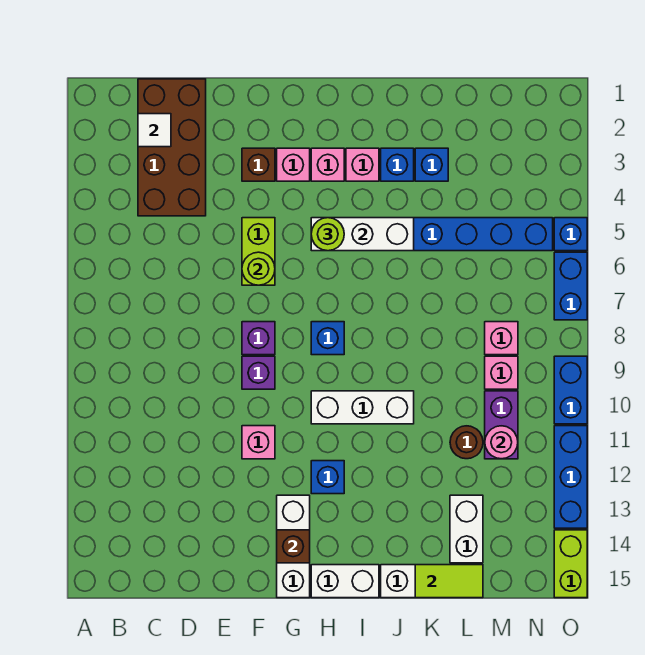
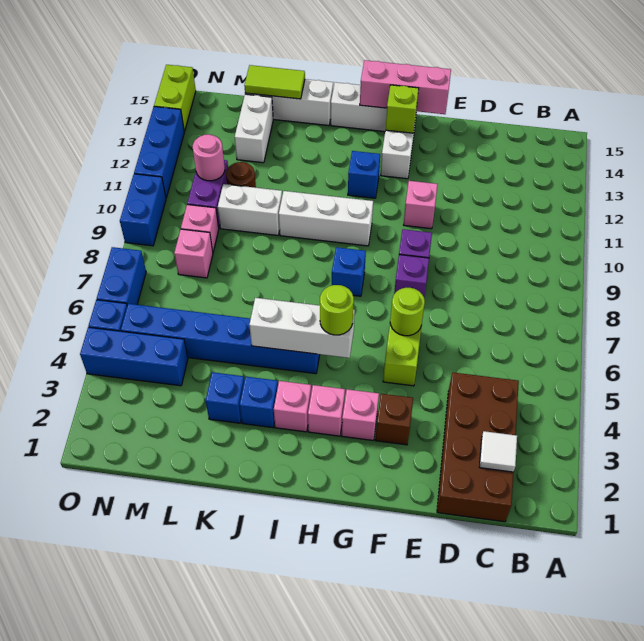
none -> pink brick F15:H15 level 2
brown brick G14 level 2 -> lime brick G14 level 2
none -> white brick K10:L10 level 1
none -> blue brick M4:O4 level 1

